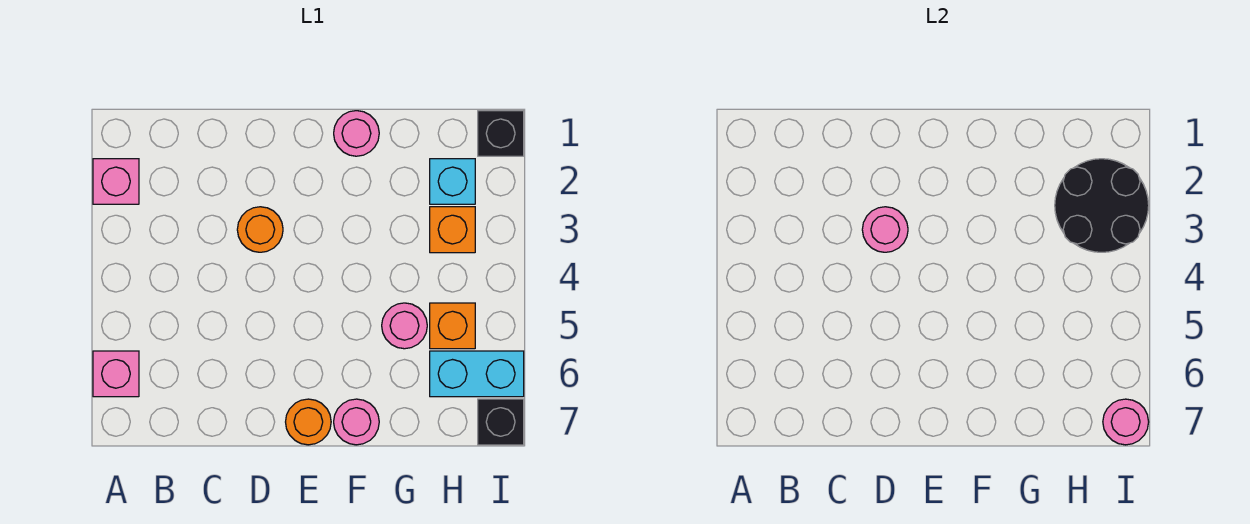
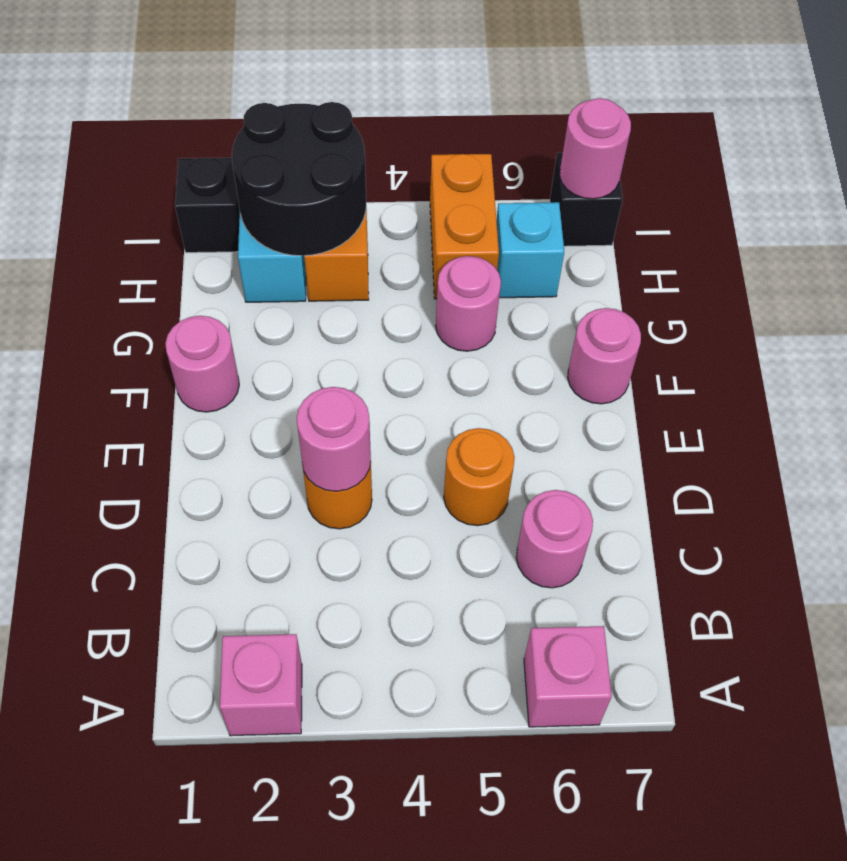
none -> pink round brick C6 level 1
orange round brick E7 level 1 -> orange round brick D5 level 1
orange brick H5 level 1 -> orange brick H5:I5 level 1
cyan brick H6:I6 level 1 -> cyan brick H6 level 1

